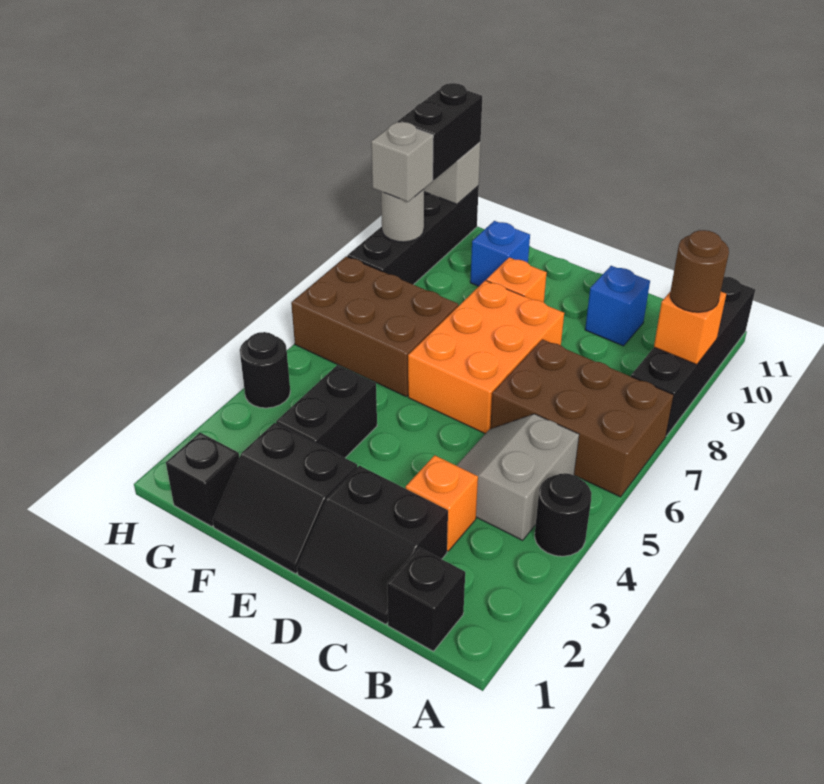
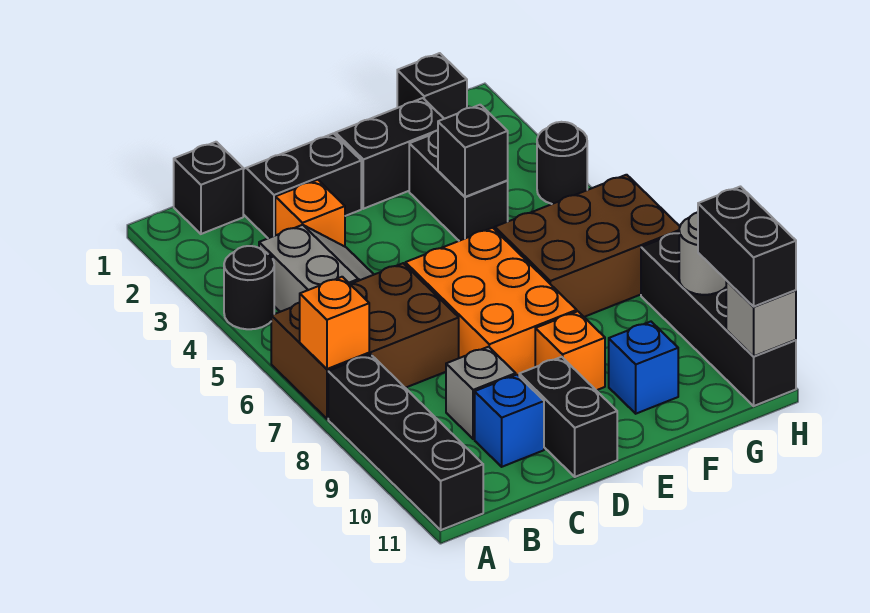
orange brick A9 level 2 -> orange brick A7 level 2
brown round brick A9 level 3 -> none
none -> black brick D10:D11 level 1
none -> black brick F4 level 2
grey brick H9 level 3 -> grey brick C9 level 1

